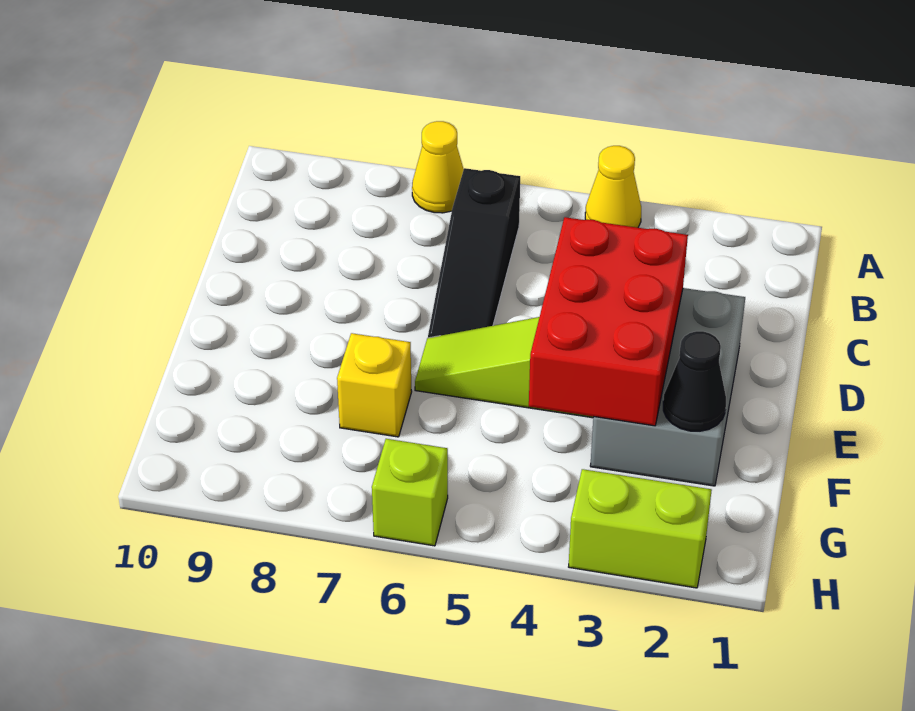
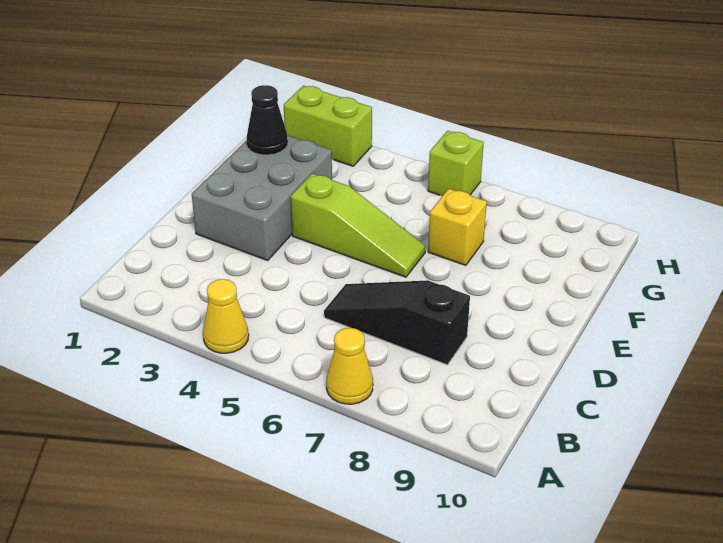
black slope B6:D6 level 1 top B -> black slope C6:C8 level 1 top 8
red brick D3:F4 level 2 -> none

